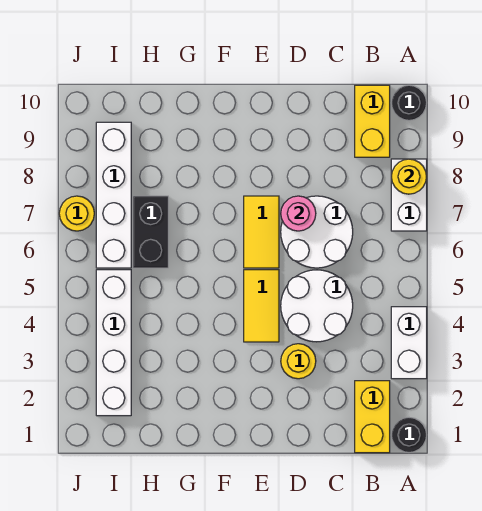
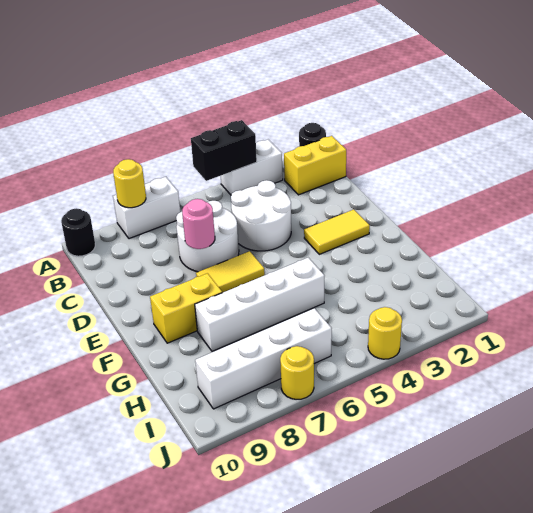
yellow brick B9:B10 level 1 -> yellow brick F8:F9 level 1
yellow round brick D3 level 1 -> yellow round brick J4 level 1
yellow tile E4:E5 level 1 -> yellow tile E2:E3 level 1
black brick H6:H7 level 1 -> black brick A4:A5 level 2
white brick I2:I5 level 1 -> white brick G5:G8 level 1

